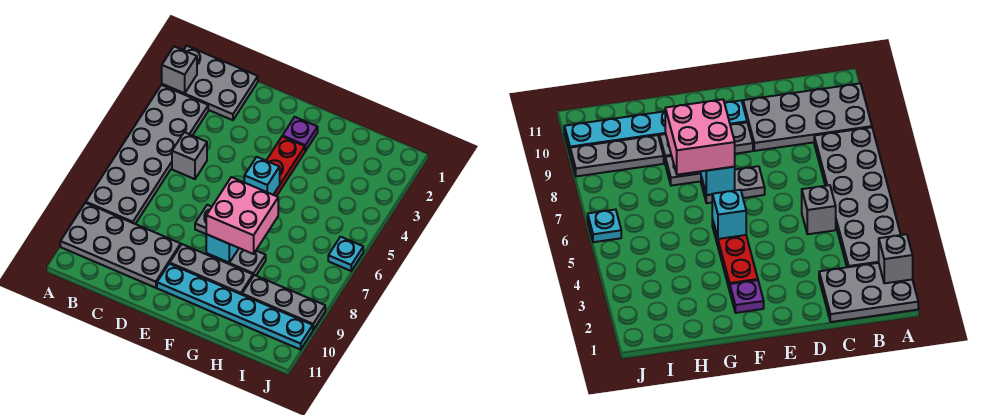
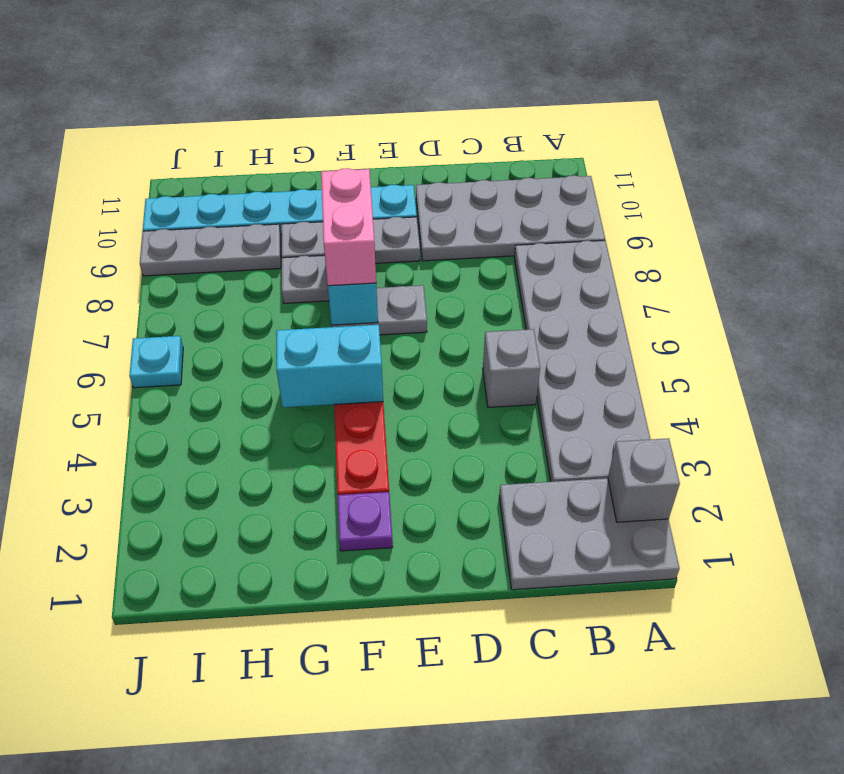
cyan brick F5 level 2 -> cyan brick F5:G5 level 2
pink brick F7:G8 level 3 -> pink brick F7:F8 level 3

